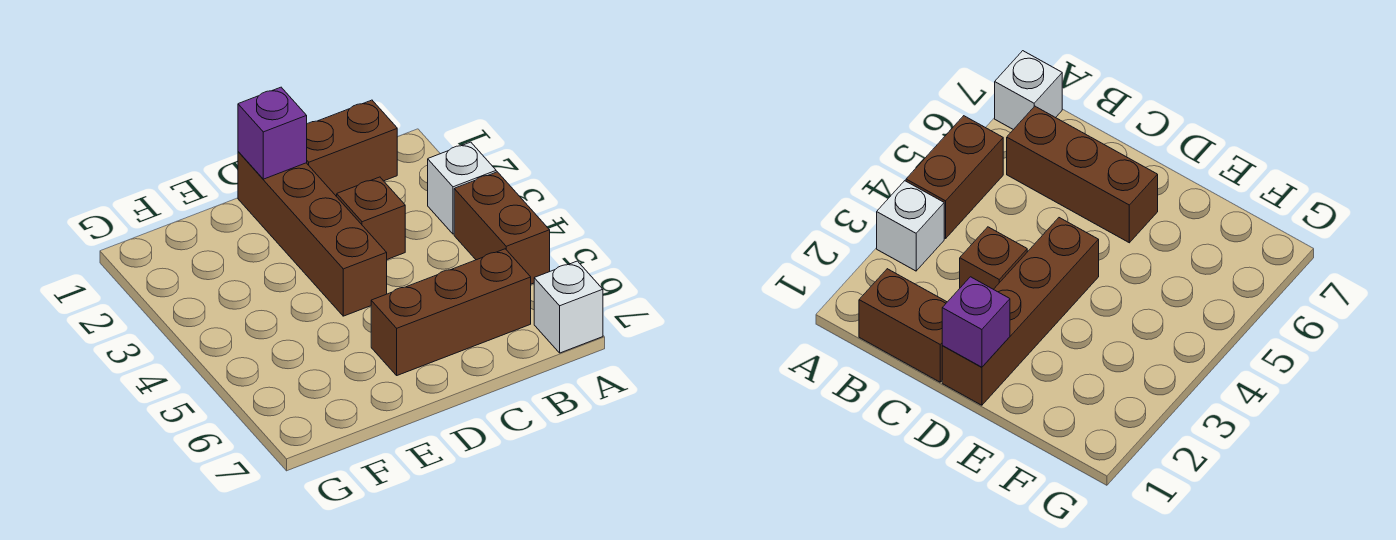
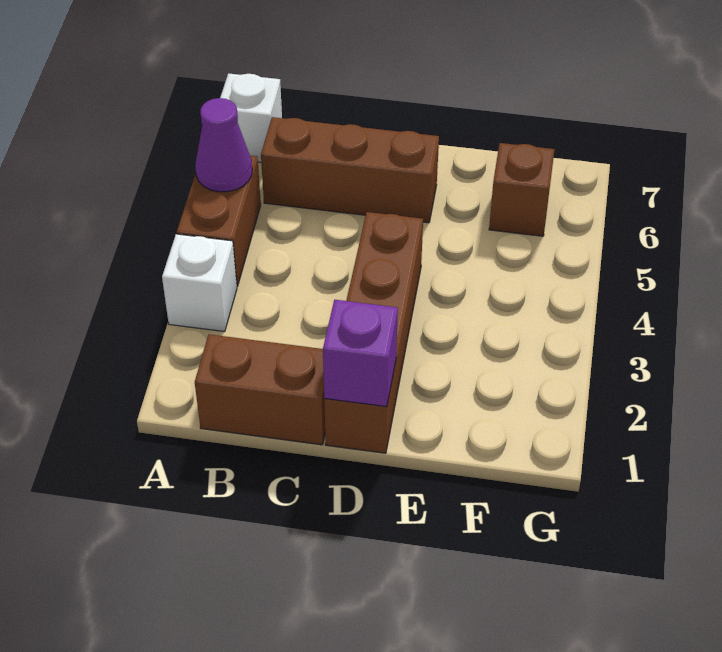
none -> purple cone A5 level 2
brown brick C3 level 1 -> brown brick F6 level 1

